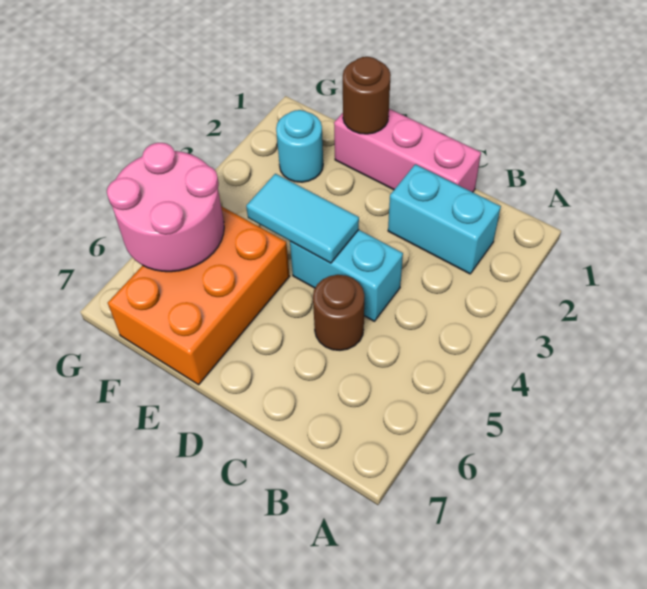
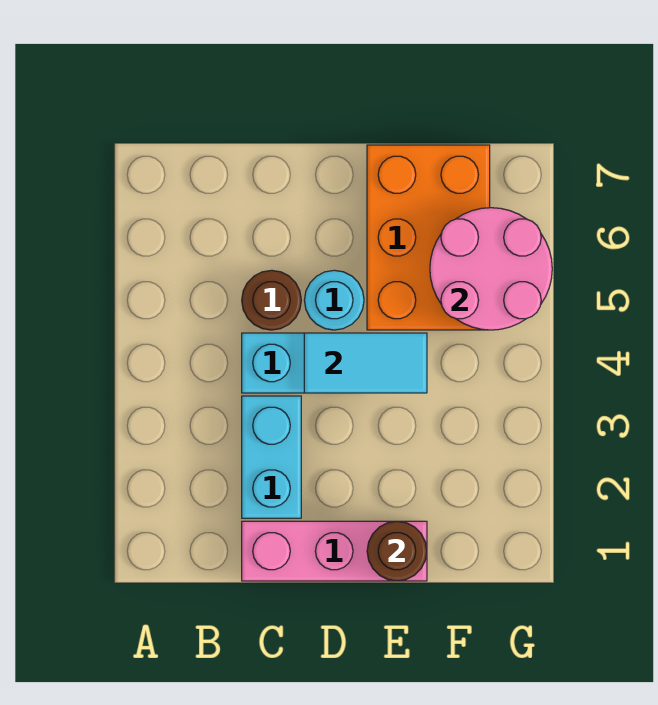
cyan brick B2:C2 level 1 -> cyan brick C2:C3 level 1
cyan round brick F2 level 1 -> cyan round brick D5 level 1

